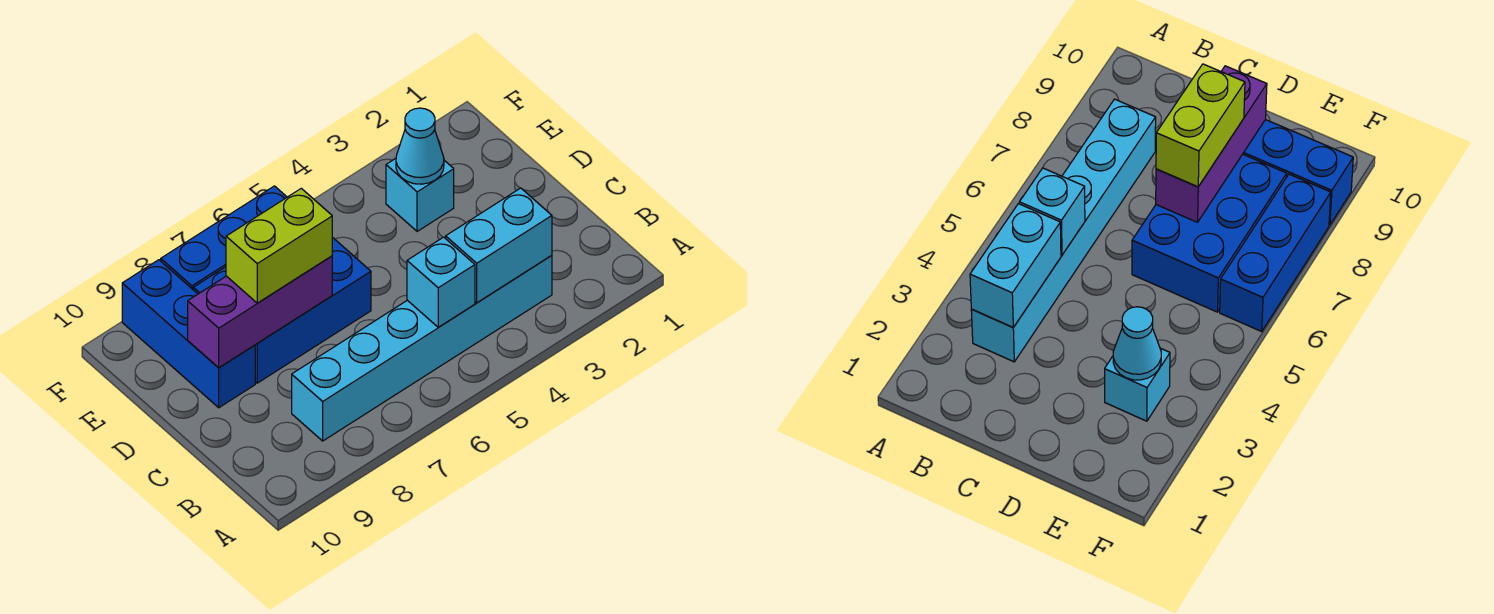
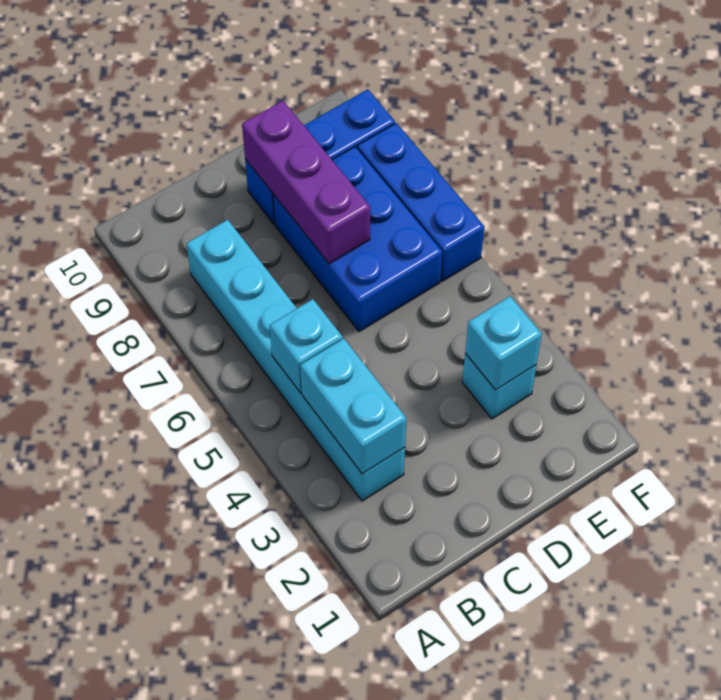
lime brick D7:D8 level 3 -> none
cyan cone E3 level 2 -> cyan brick E3 level 2

